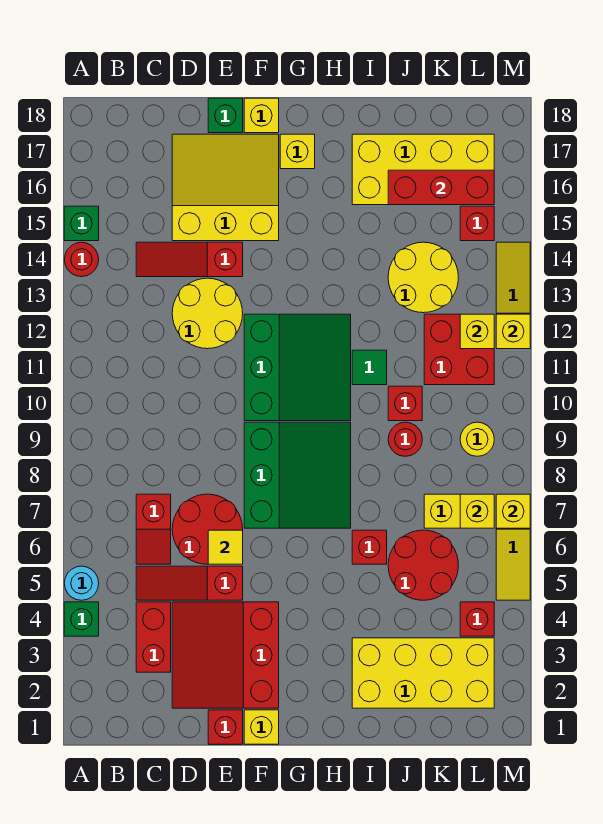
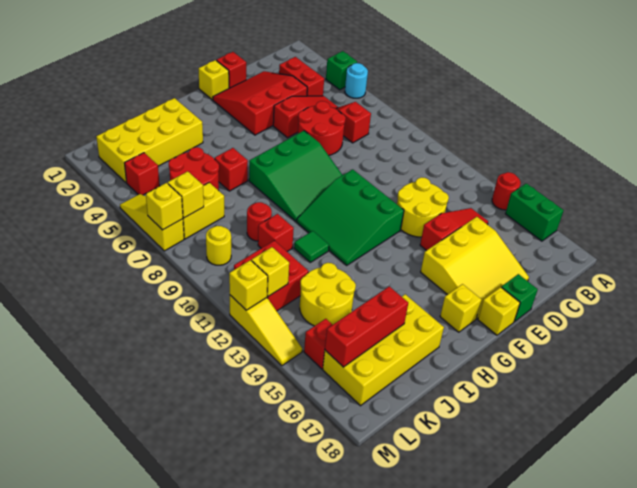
green brick A15 level 1 -> green brick A15:A16 level 1
red slope D2:F4 level 1 top F -> red slope D2:F4 level 1 top 4
yellow tile E6 level 2 -> none
green slope F7:H9 level 1 top F -> green slope F7:H9 level 1 top 7

